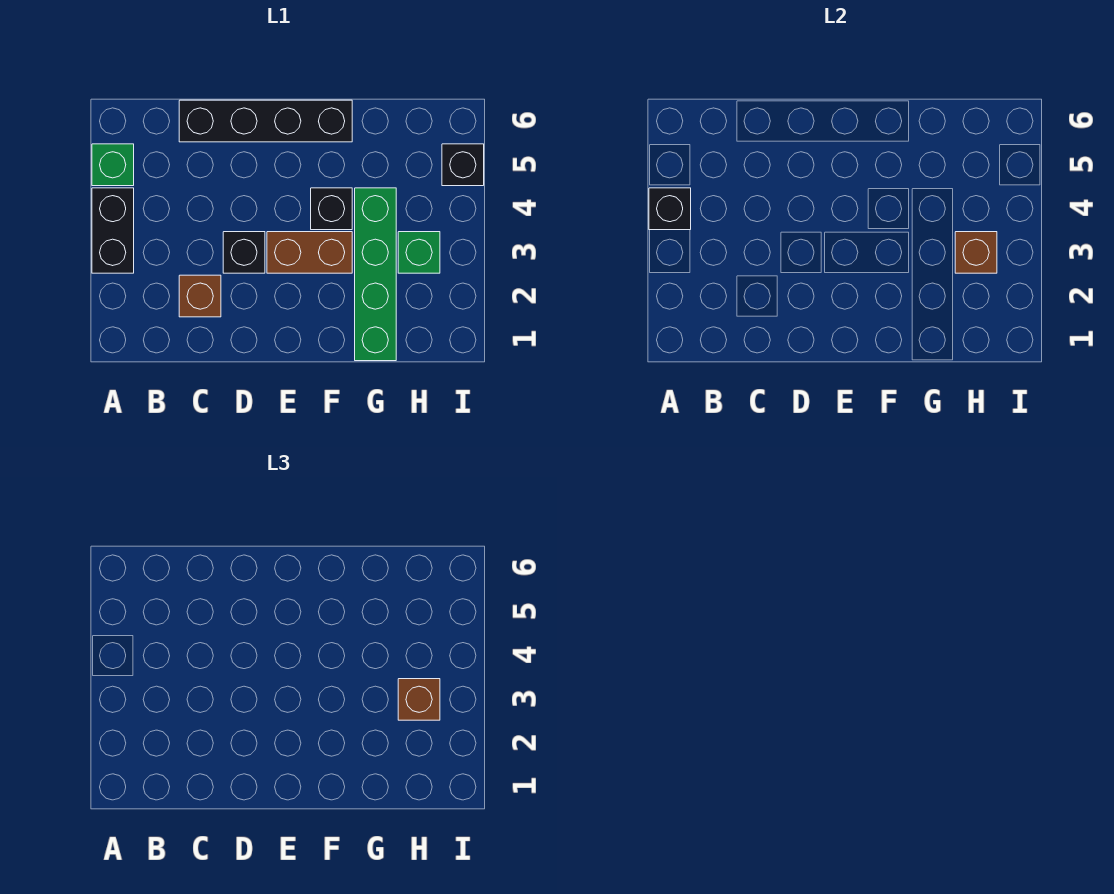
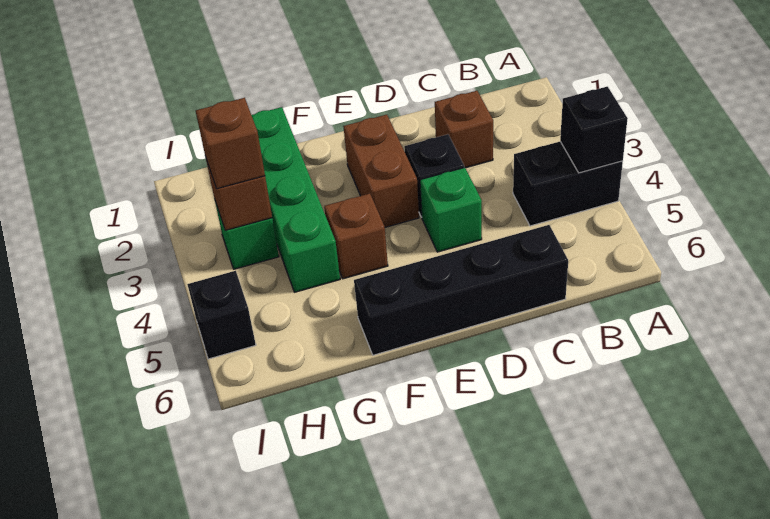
black brick A3:A4 level 1 -> black brick A4:B4 level 1
green brick A5 level 1 -> green brick D4 level 1
brown brick E3:F3 level 1 -> brown brick E2:E3 level 1
black brick F4 level 1 -> brown brick F4 level 1

